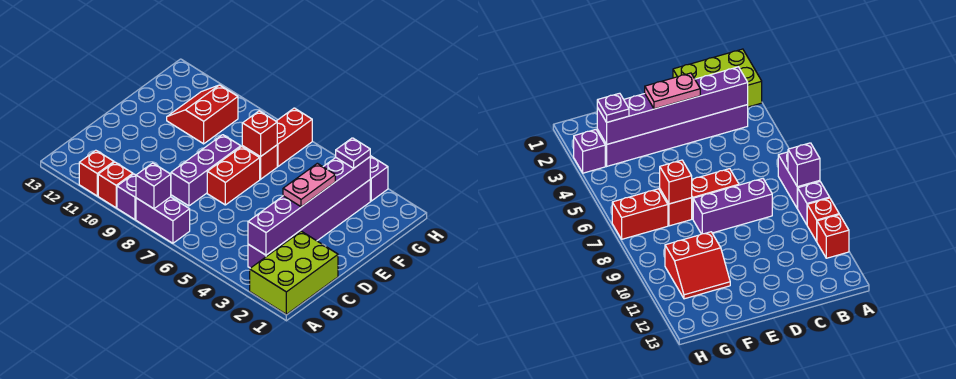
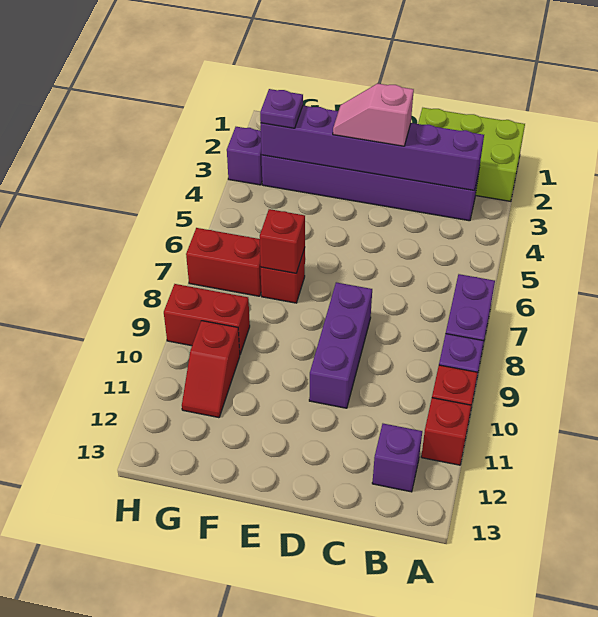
purple brick A8 level 2 -> purple brick B12 level 1
purple brick C8:E8 level 1 -> purple brick D8:D10 level 1
pink plate D3:E3 level 3 -> pink slope D3:E3 level 3 top D
red brick D7:E7 level 1 -> red brick G9:H9 level 1
red slope F10:G11 level 1 top 10 -> red slope G10:G11 level 1 top 10

